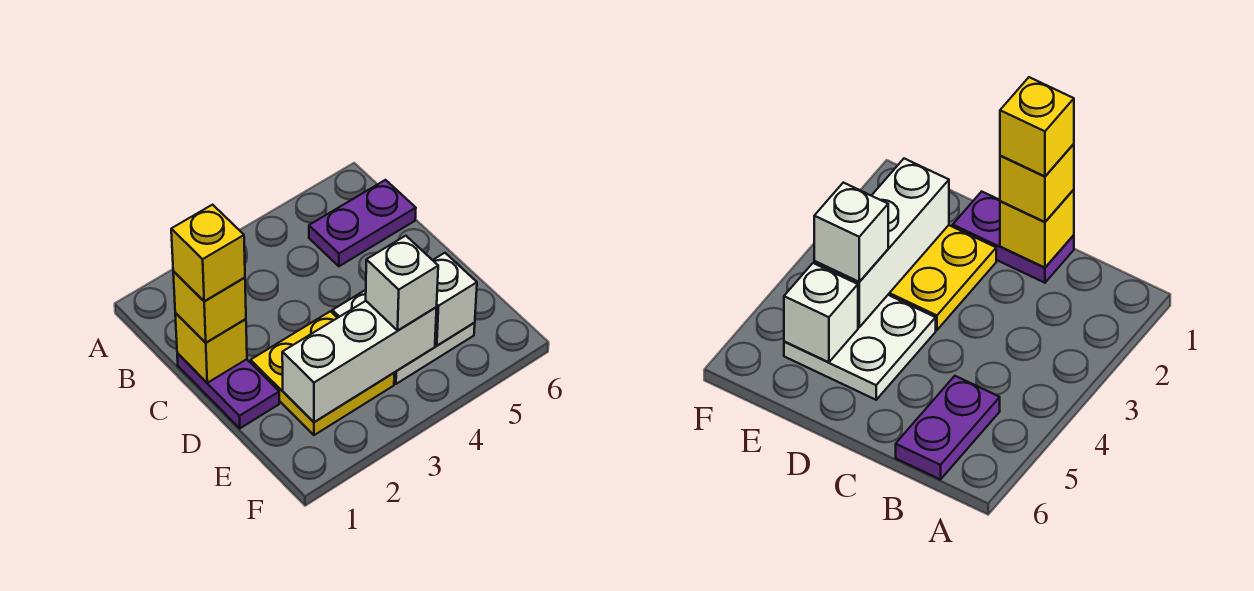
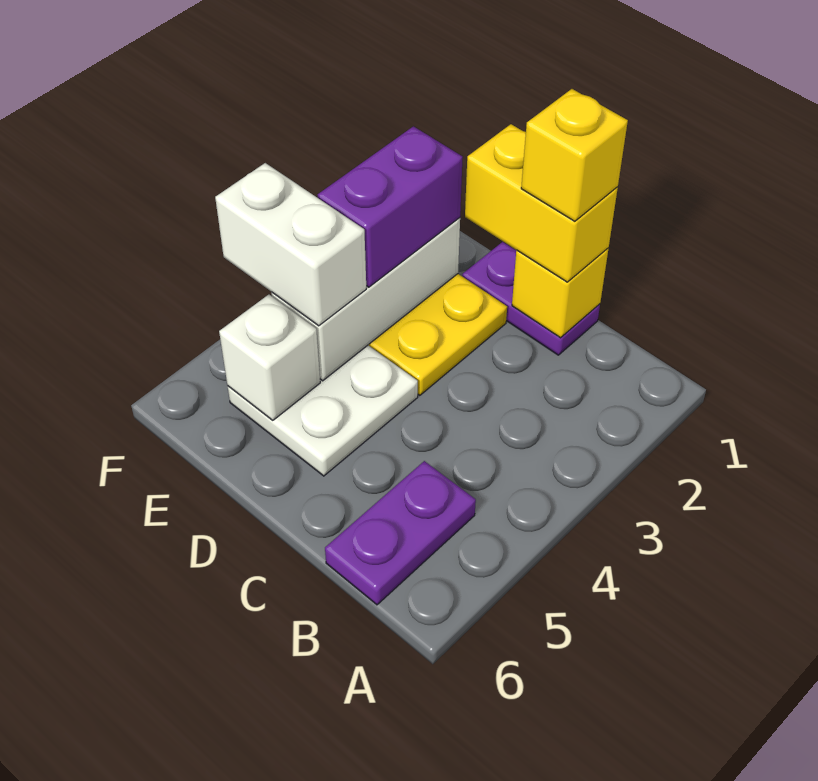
yellow brick C1 level 3 -> yellow brick C1:D1 level 3
none -> purple brick E2:E3 level 3
white brick E4 level 3 -> white brick E4:F4 level 3

